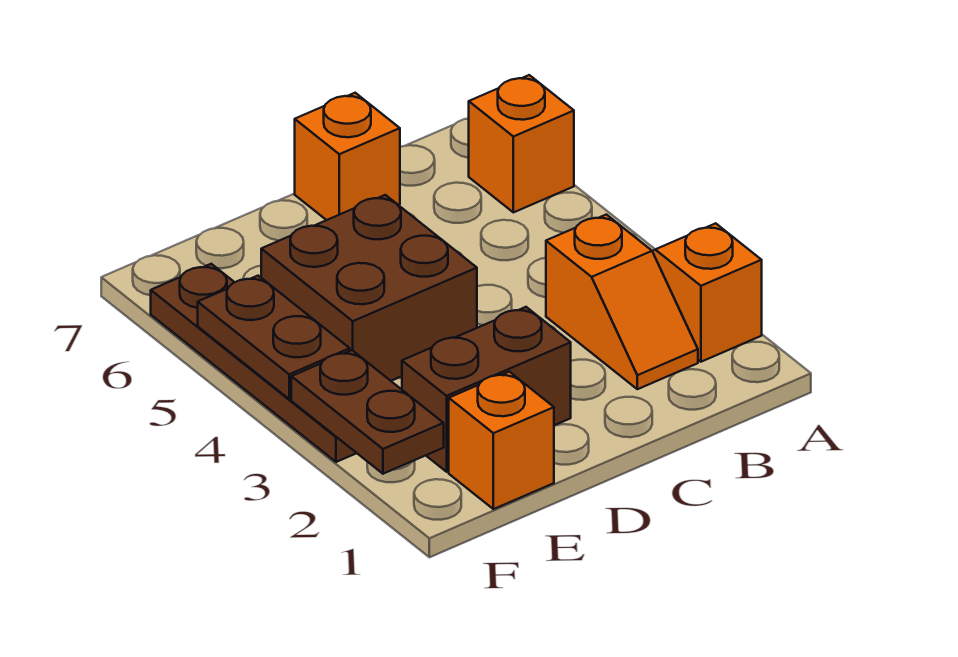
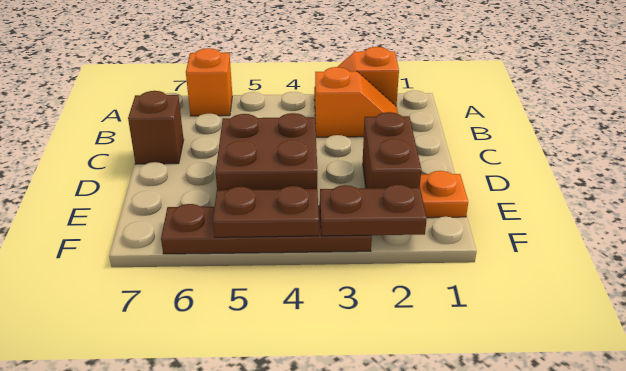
orange brick C7 level 1 -> brown brick C7 level 1
orange brick E1 level 1 -> orange plate E1 level 1

